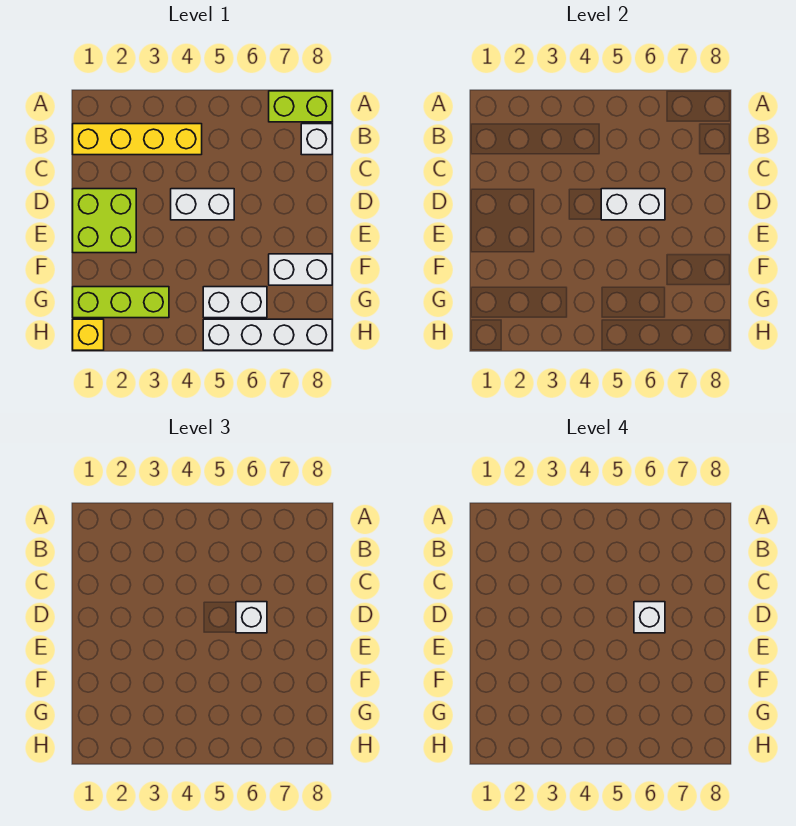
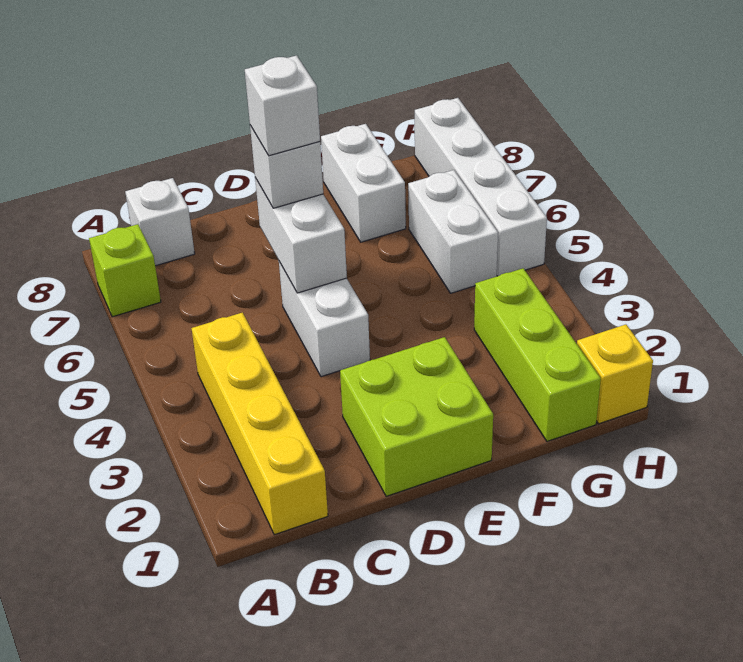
lime brick A7:A8 level 1 -> lime brick A7 level 1

